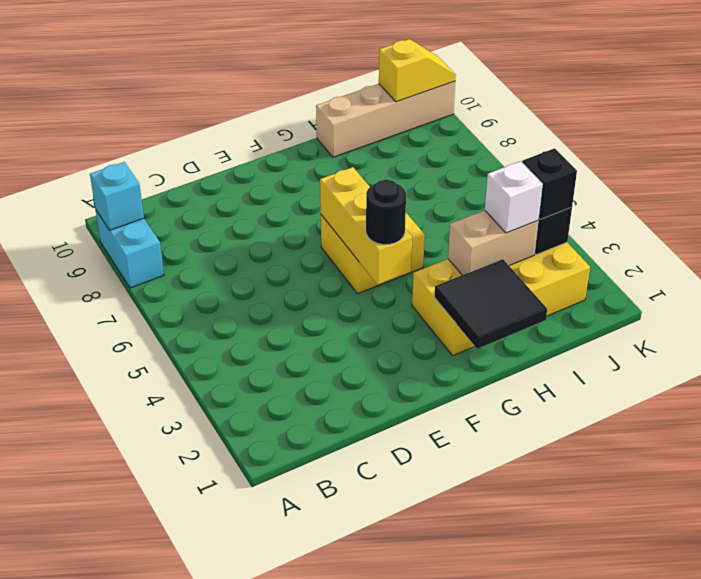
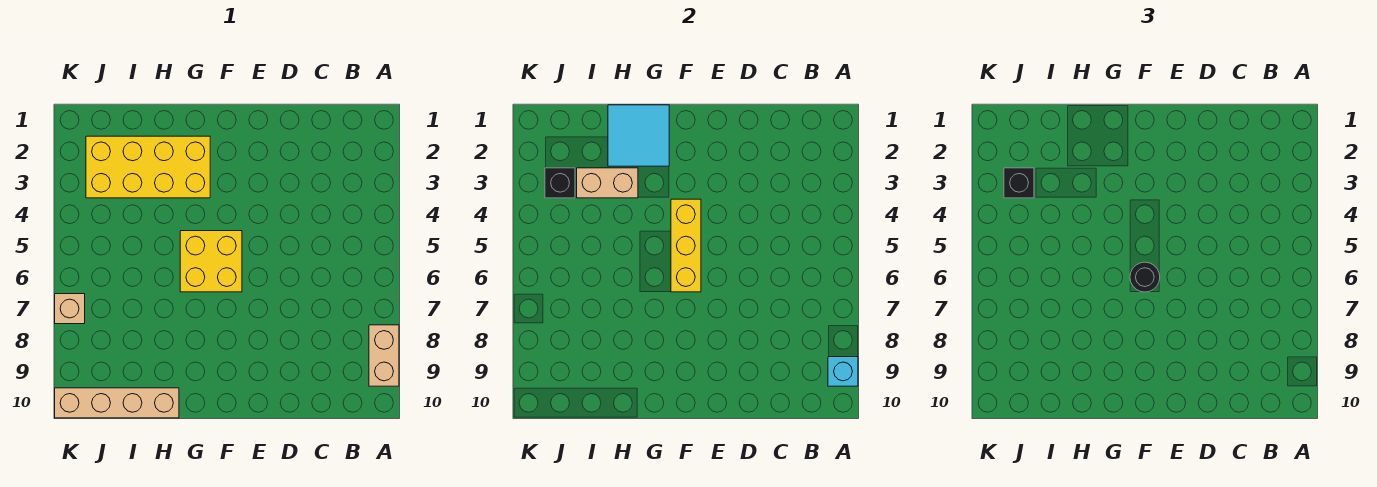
cyan brick A8:A9 level 1 -> tan brick A8:A9 level 1
black round brick F4 level 3 -> black round brick F6 level 3
black tile G1:H2 level 2 -> cyan tile G1:H2 level 2
white brick I3 level 3 -> none
yellow slope J10:K10 level 2 top J -> none
none -> tan brick K7 level 1

